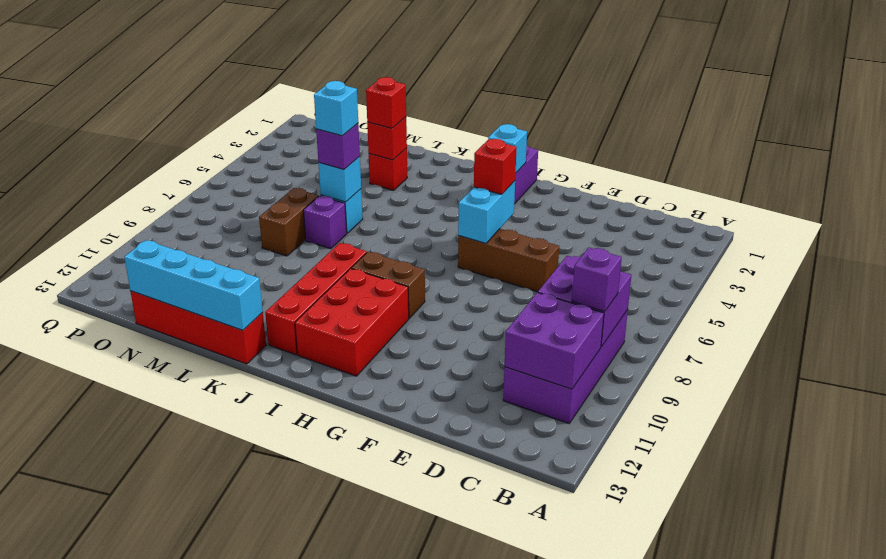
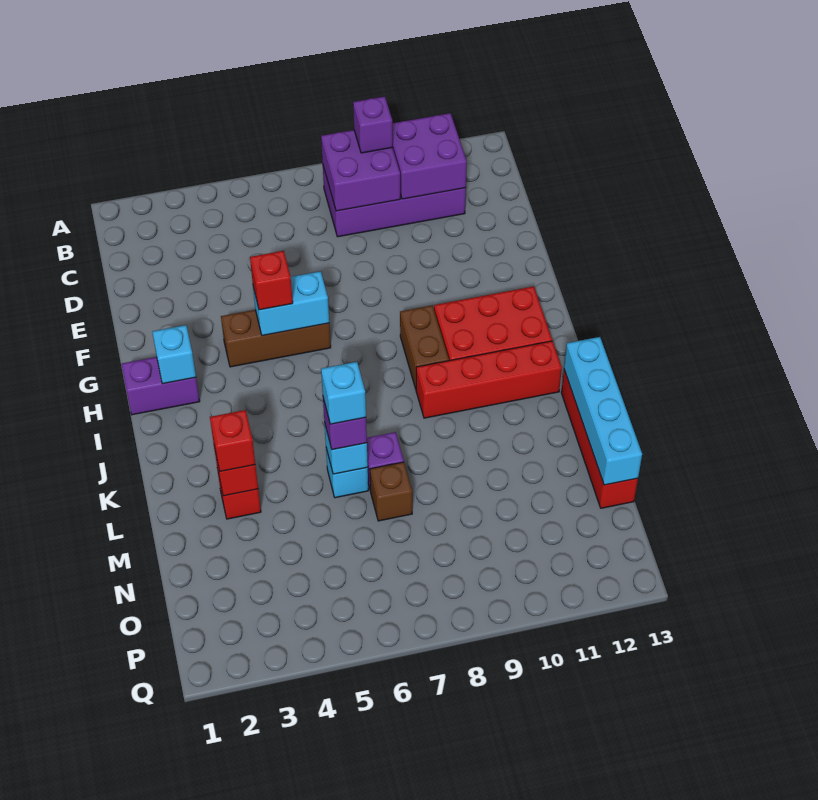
brown brick E6:G6 level 1 -> brown brick G4:G6 level 1
brown brick M7:M8 level 1 -> brown brick M7 level 1

